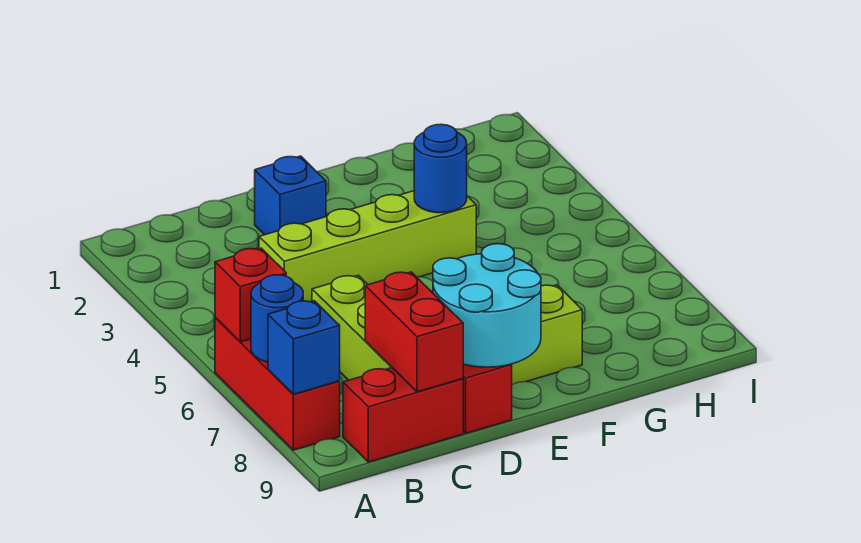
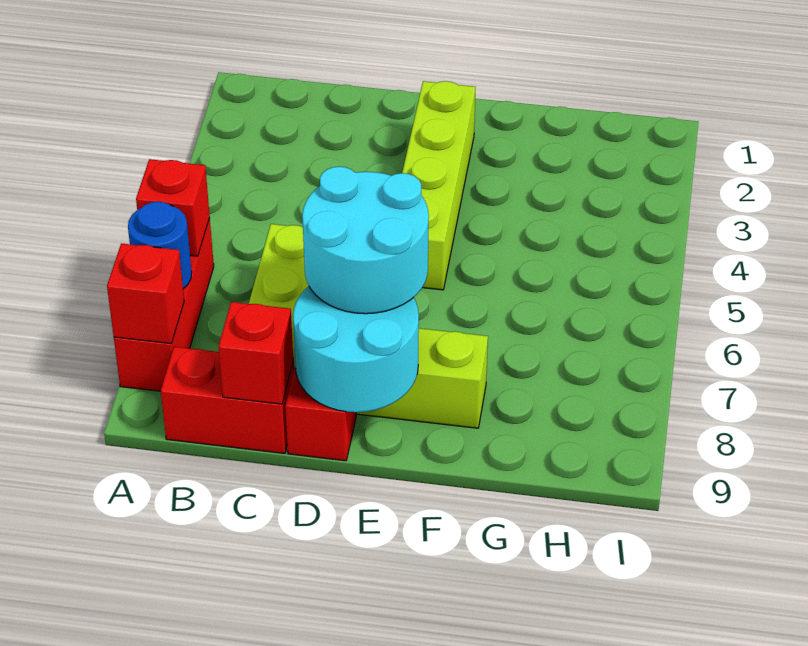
blue brick A8 level 2 -> red brick A8 level 2
lime brick C4:F4 level 1 -> lime brick E2:E5 level 1
red brick C8:C9 level 2 -> red brick C9 level 2
blue brick D2 level 1 -> none
none -> cyan round brick D7:E8 level 3
blue round brick F4 level 2 -> none

